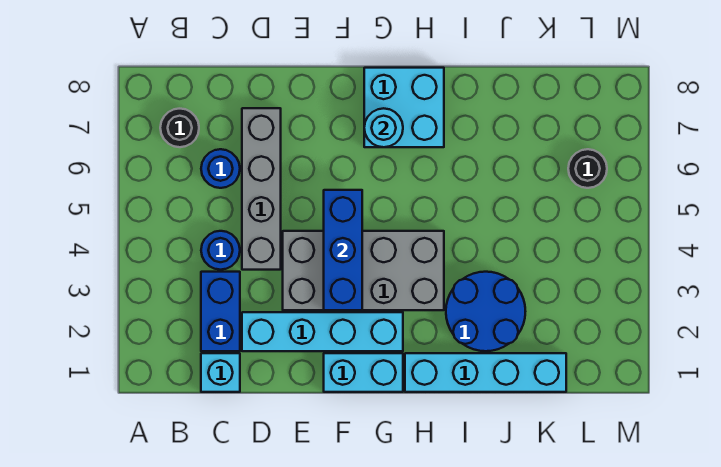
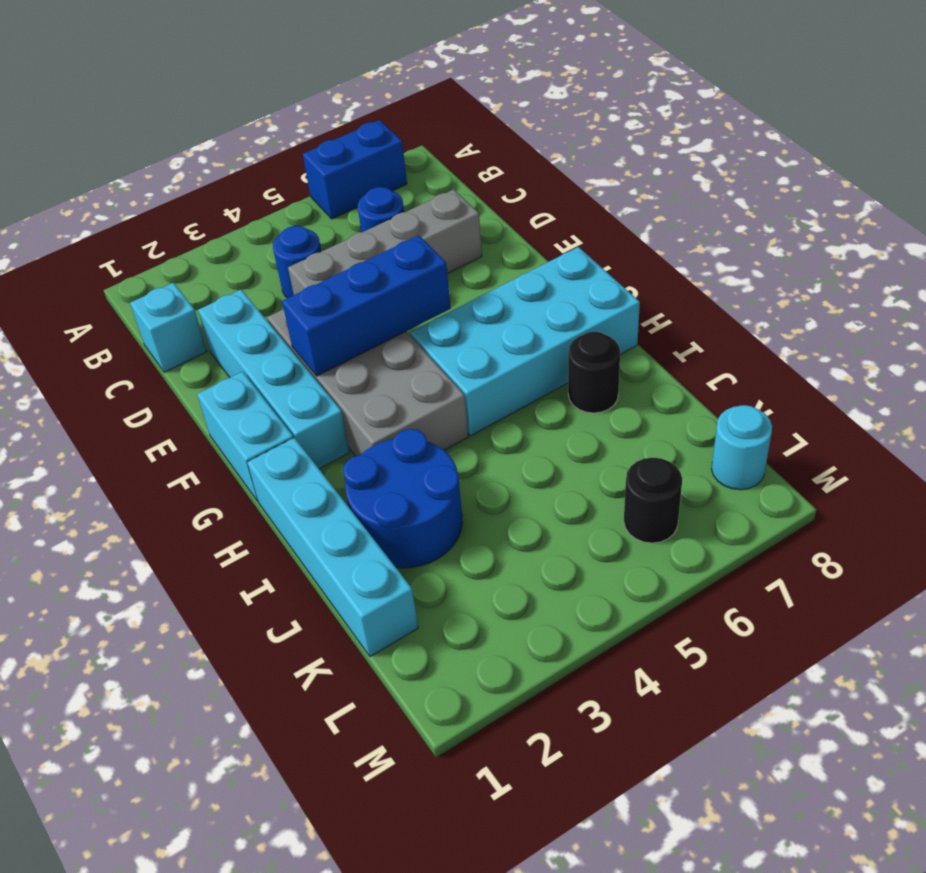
black round brick B7 level 1 -> black round brick I7 level 1
blue brick C2:C3 level 1 -> blue brick A6:A7 level 1
cyan brick G7:H8 level 1 -> cyan brick G5:H8 level 1
cyan round brick G7 level 2 -> cyan round brick L8 level 1

